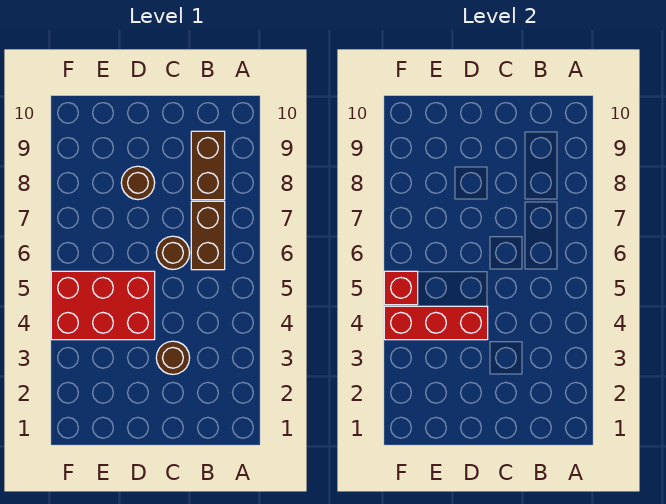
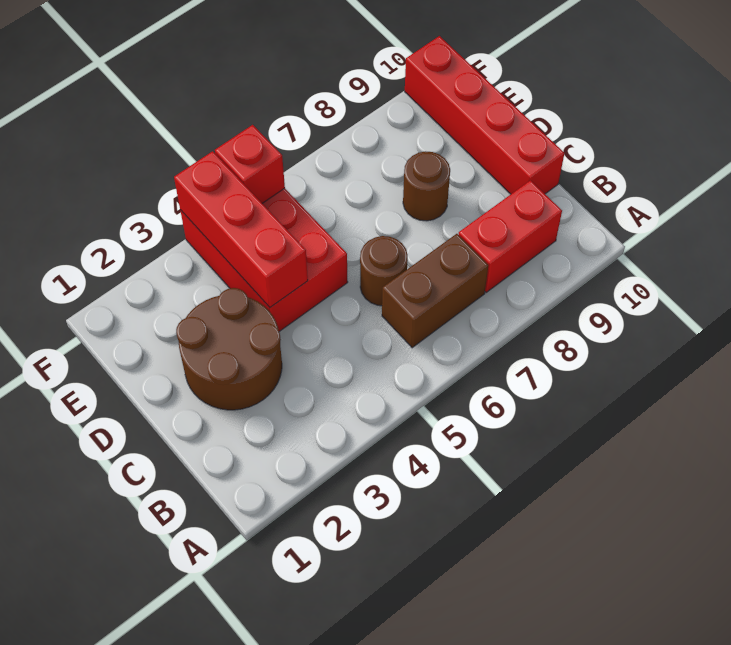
brown brick B8:B9 level 1 -> red brick B8:B9 level 1
brown round brick C3 level 1 -> brown round brick C2:D3 level 1
none -> red brick C10:F10 level 1

